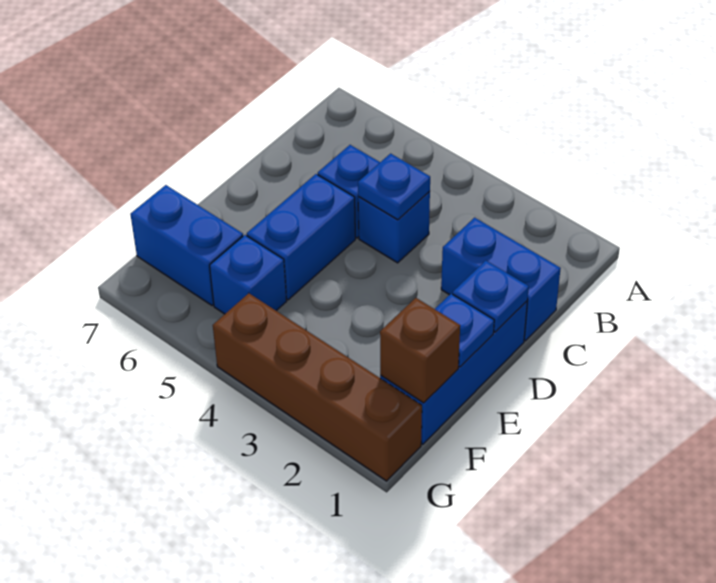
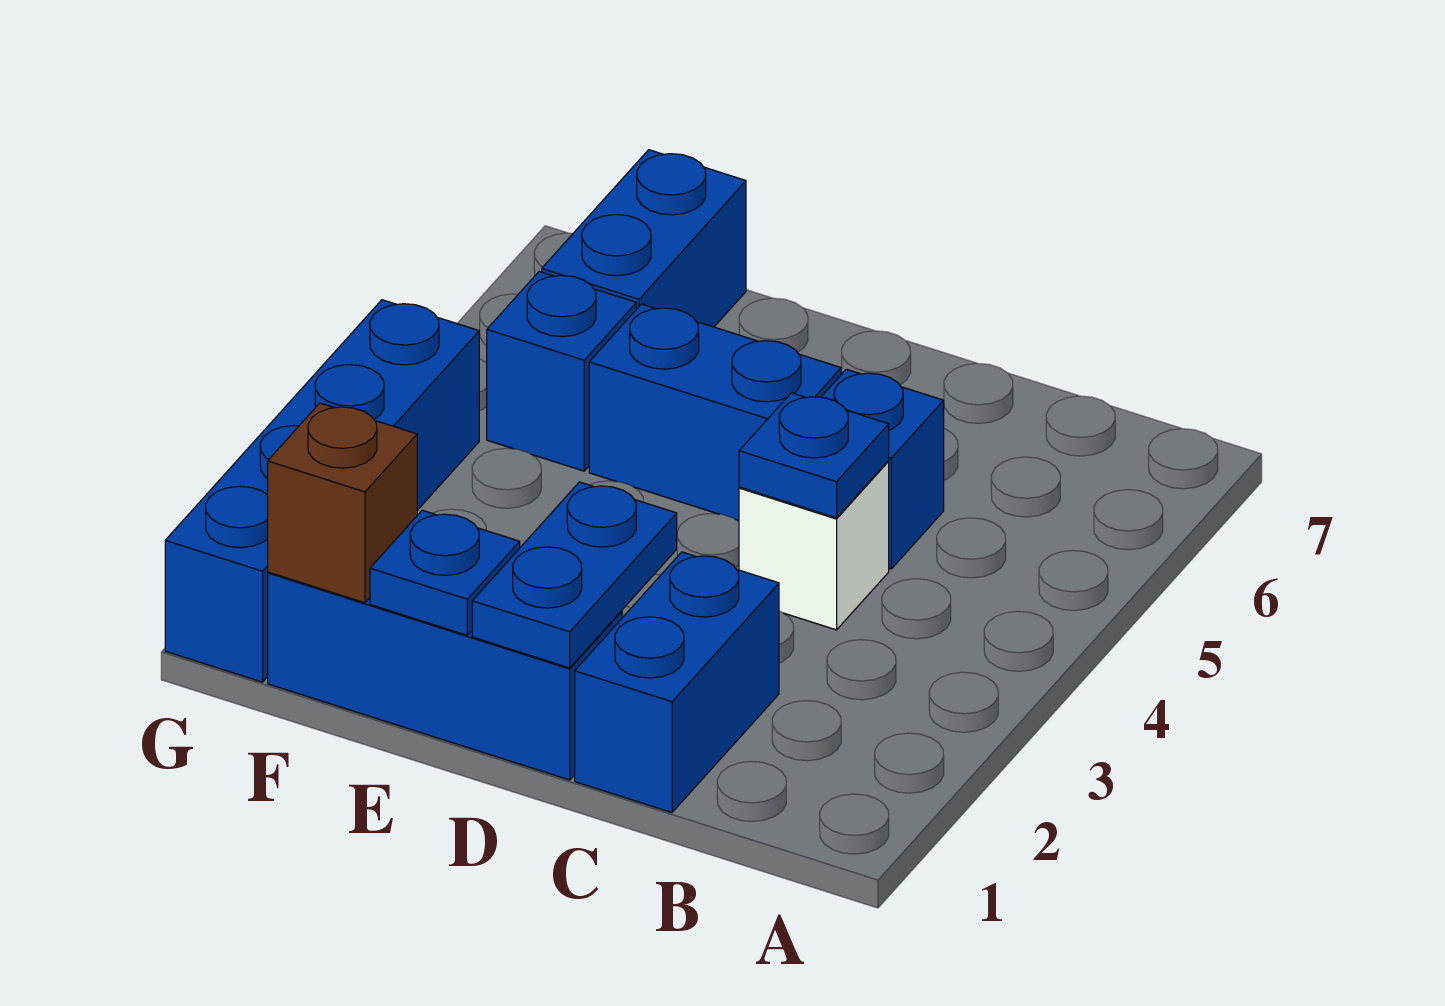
blue brick C4 level 1 -> white brick C4 level 1
blue plate D1 level 2 -> blue plate D1:D2 level 2
brown brick G1:G4 level 1 -> blue brick G1:G4 level 1

